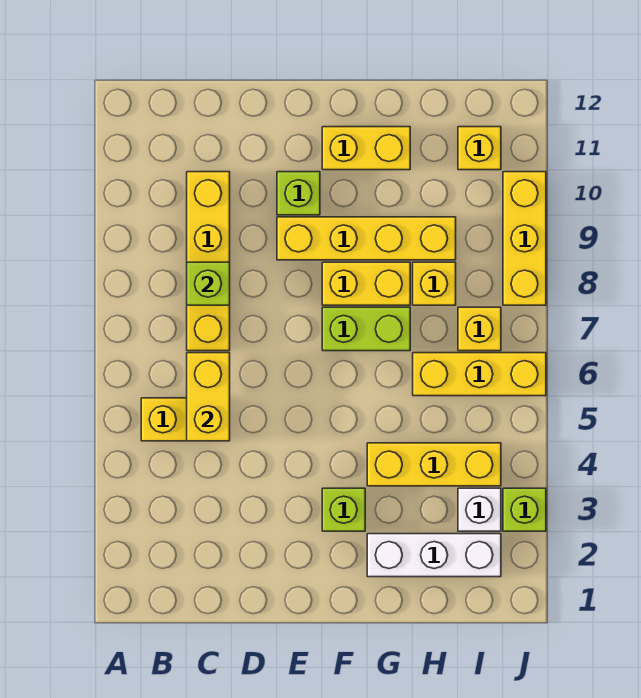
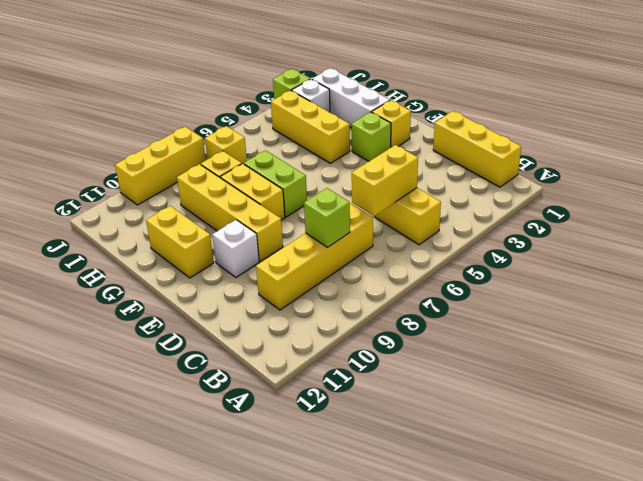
lime brick E10 level 1 -> white brick E10 level 1
yellow brick H6:J6 level 1 -> yellow brick B1:D1 level 1
yellow brick I11 level 1 -> yellow brick F2 level 1

